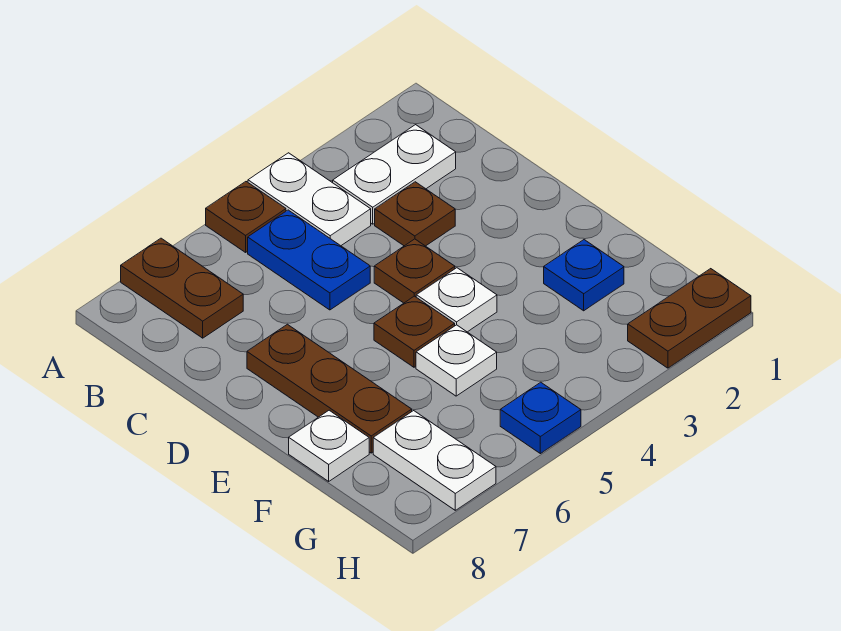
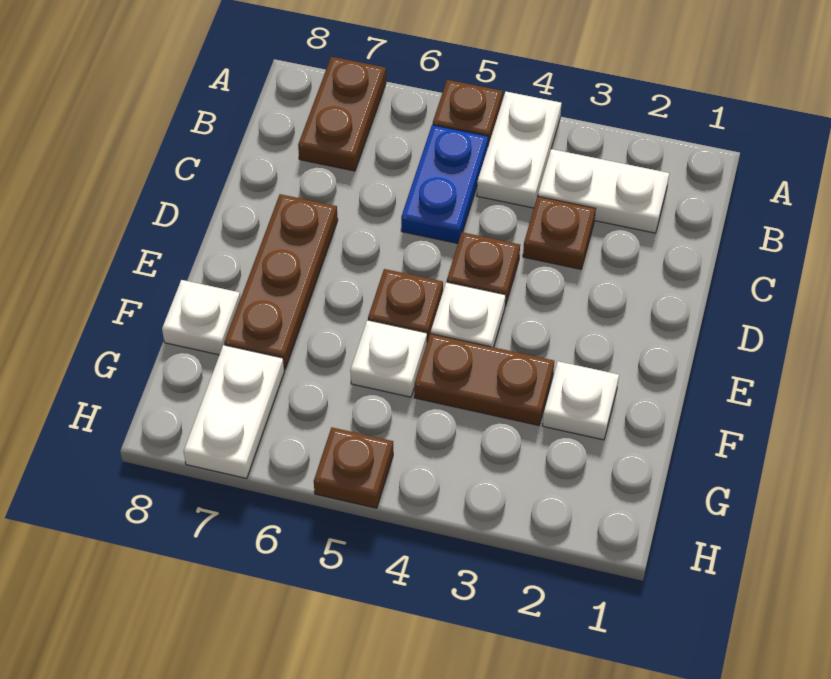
blue plate F2 level 1 -> white plate F2 level 1
brown plate H1:H2 level 1 -> brown plate F3:F4 level 1
blue plate H5 level 1 -> brown plate H5 level 1

